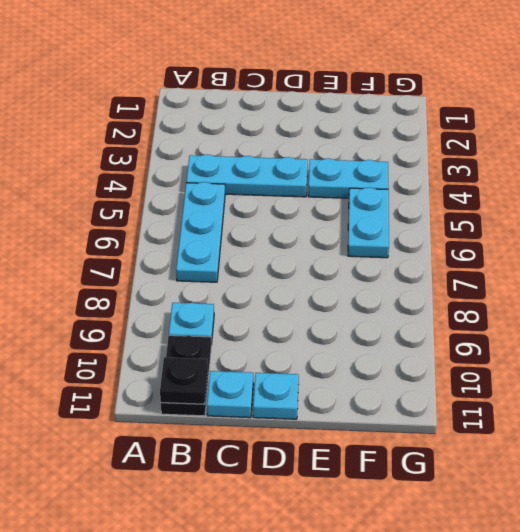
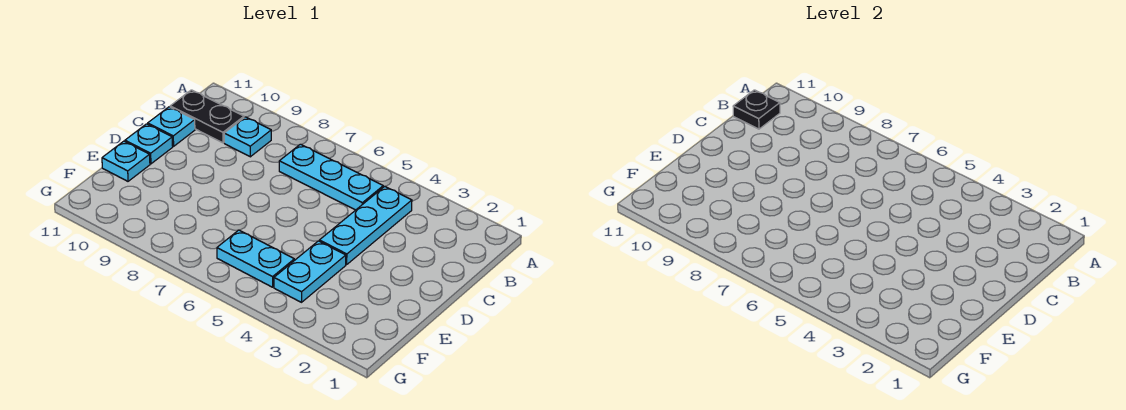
none -> cyan plate E11 level 1

